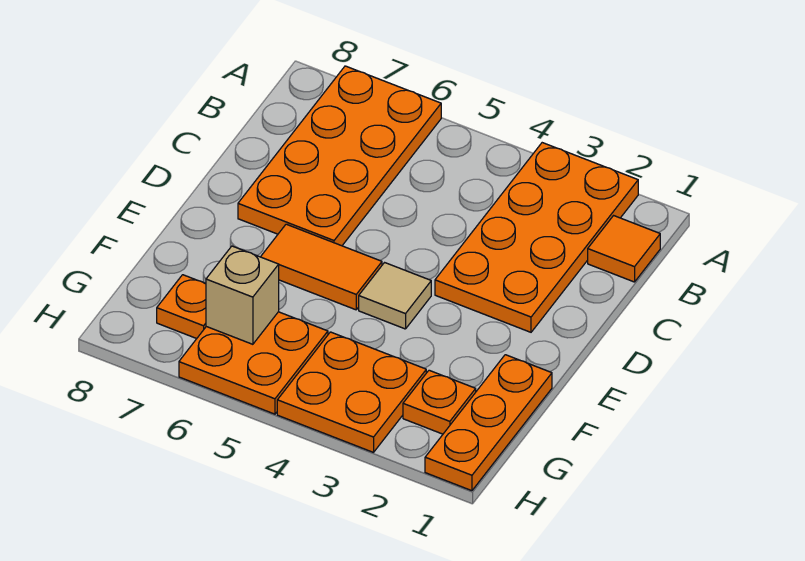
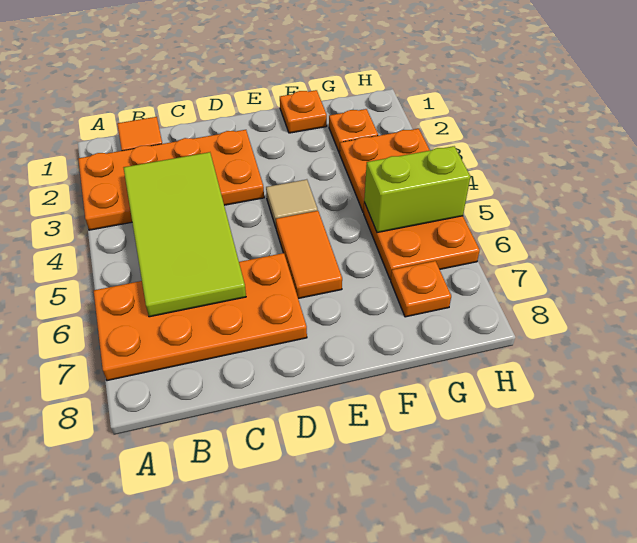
none -> lime tile B3:C6 level 2
orange plate F1:H1 level 1 -> orange plate F1 level 1
none -> lime brick G5:H5 level 2
tan brick G6 level 2 -> none

